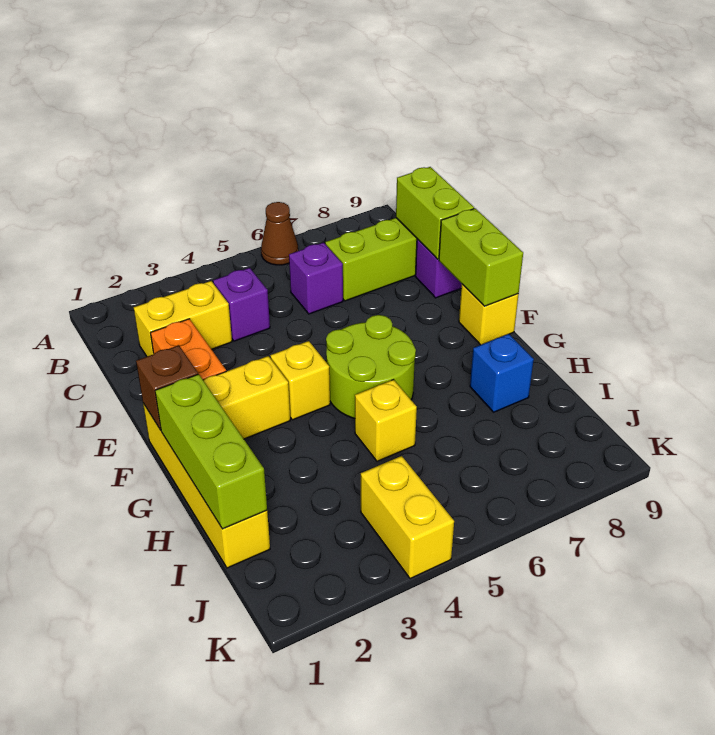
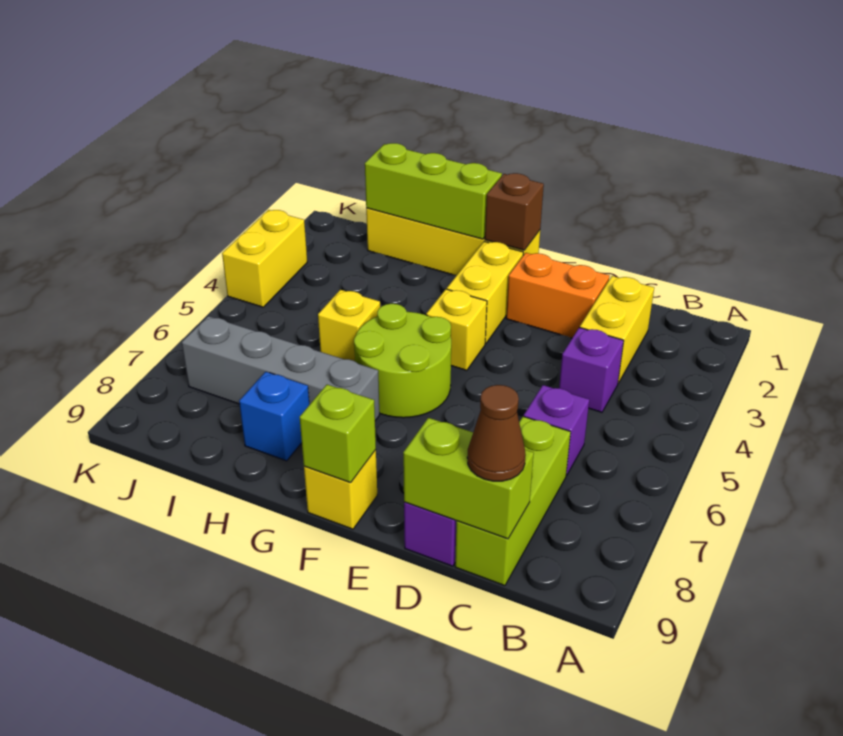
brown cone A6 level 1 -> brown cone C9 level 3
lime brick E9:F9 level 2 -> lime brick F9 level 2
none -> grey brick G7:J7 level 1
yellow brick J4:K4 level 1 -> yellow brick K3:K4 level 1

